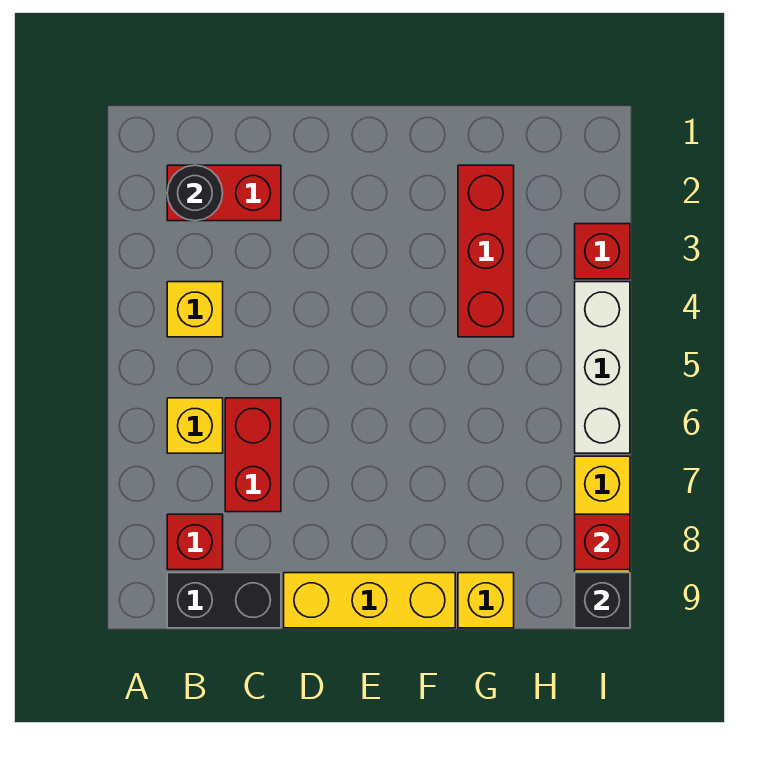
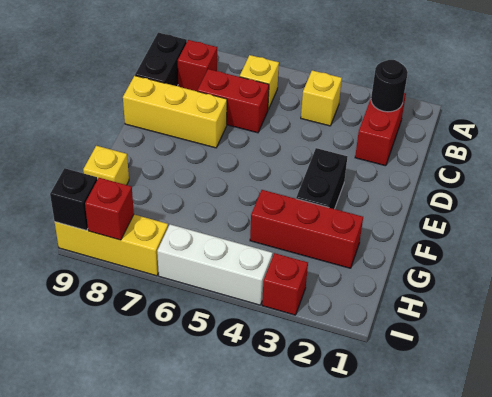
yellow brick D9:F9 level 1 -> yellow brick D7:D9 level 1
none -> black brick E3:F3 level 1

